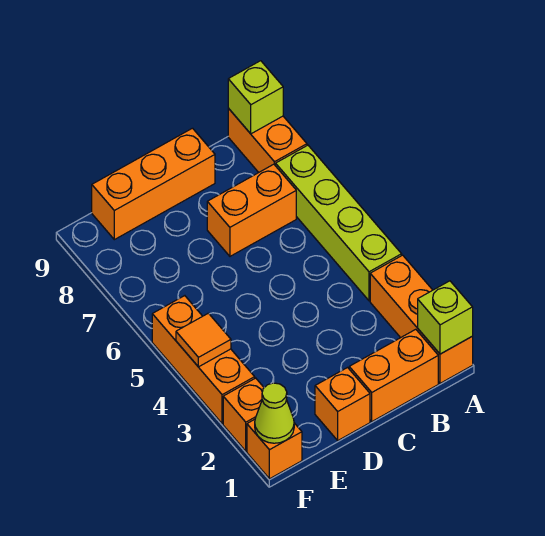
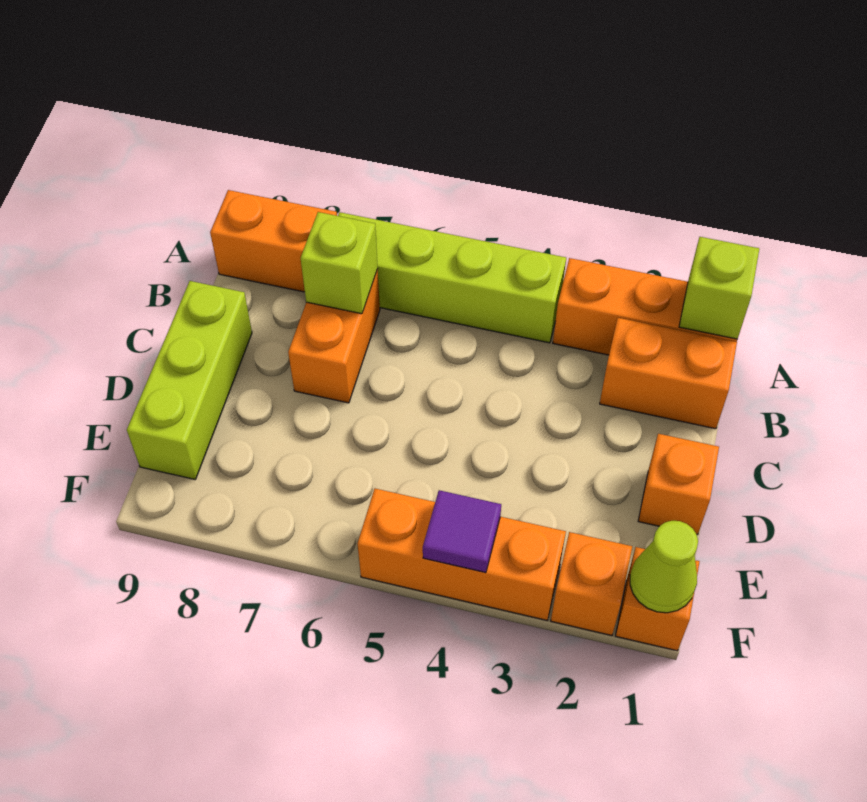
lime brick A9 level 2 -> lime brick B7 level 2
orange brick B1:C1 level 1 -> orange brick B1:B2 level 1
orange brick C9:E9 level 1 -> lime brick C9:E9 level 1
orange tile F4 level 2 -> purple tile F4 level 2

